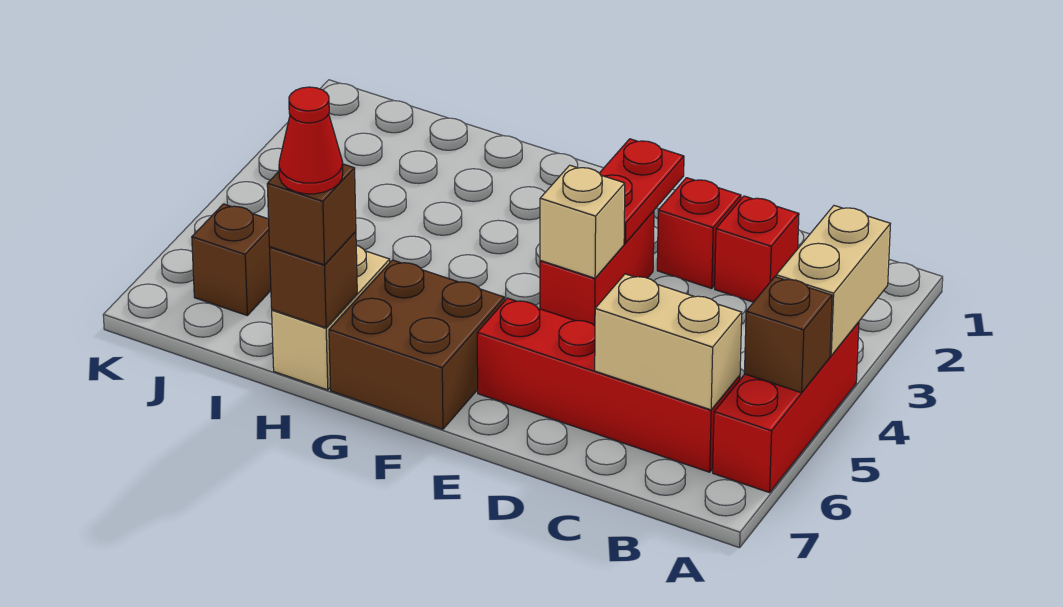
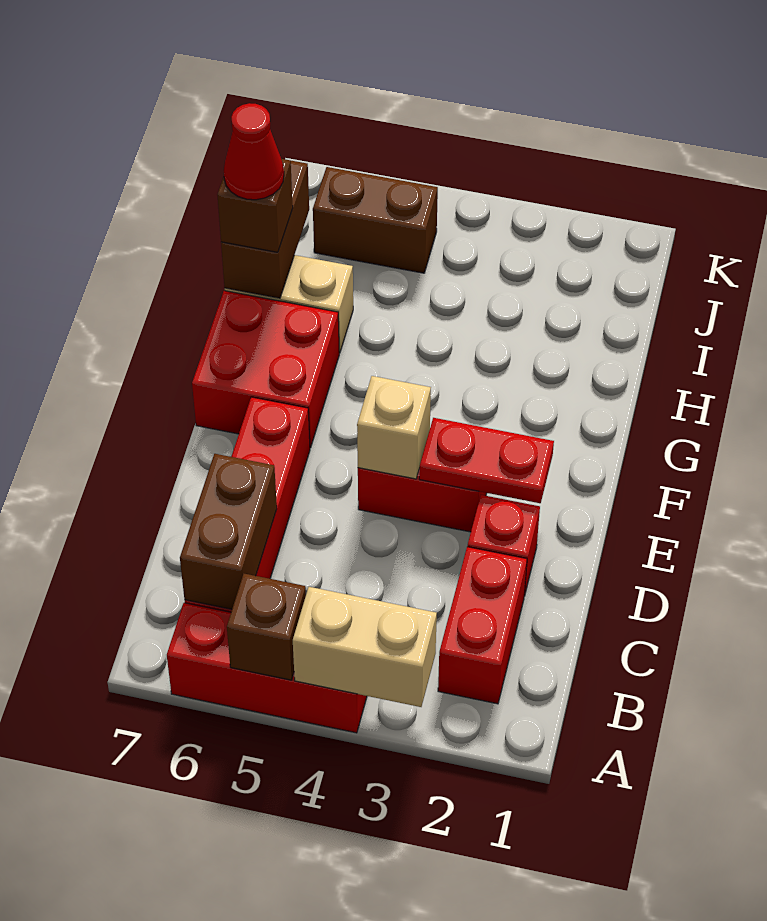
tan brick B6:C6 level 2 -> brown brick B6:C6 level 2
red brick C2 level 1 -> red brick B2:C2 level 1
brown brick F6:G7 level 1 -> red brick F6:G7 level 1
brown brick H7 level 2 -> brown brick H7:I7 level 2
brown brick J6 level 1 -> brown brick J5:J6 level 1

